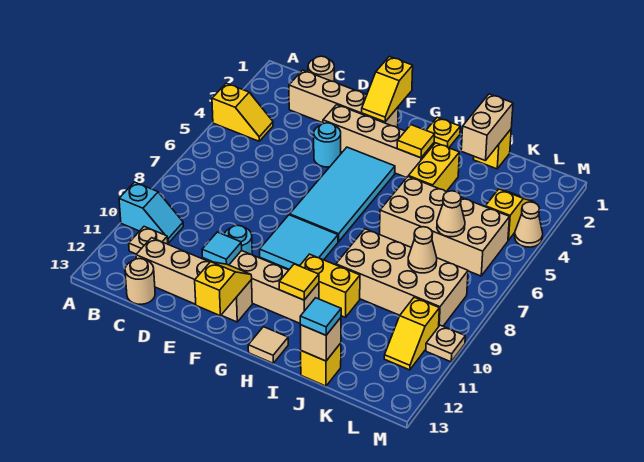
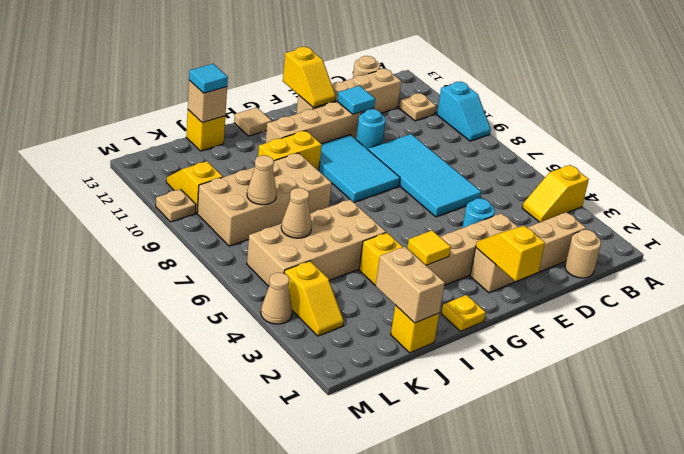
cyan slope A10:B10 level 1 top A -> cyan slope A9:A10 level 1 top 10
cyan tile F4:G7 level 1 -> cyan tile D6:E9 level 1
cyan tile F8:G9 level 1 -> cyan tile F8:G10 level 1
yellow tile H11 level 2 -> none

